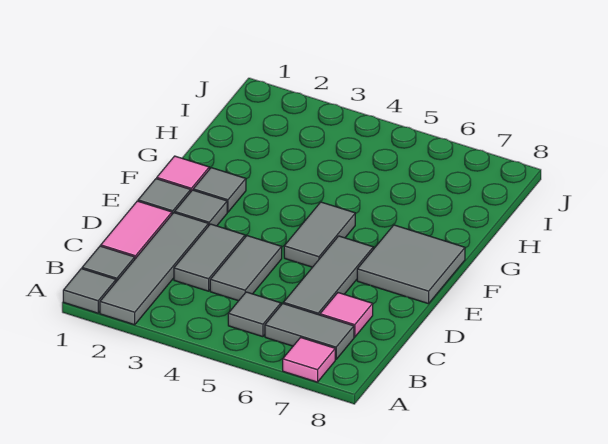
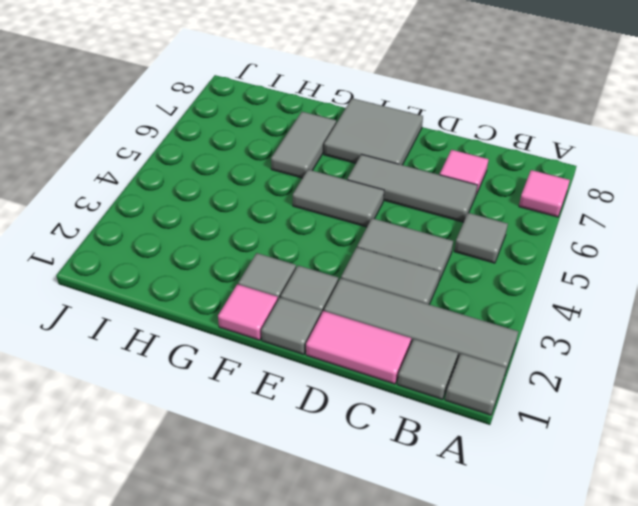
grey tile B6:B7 level 1 -> grey tile G6:G7 level 1

